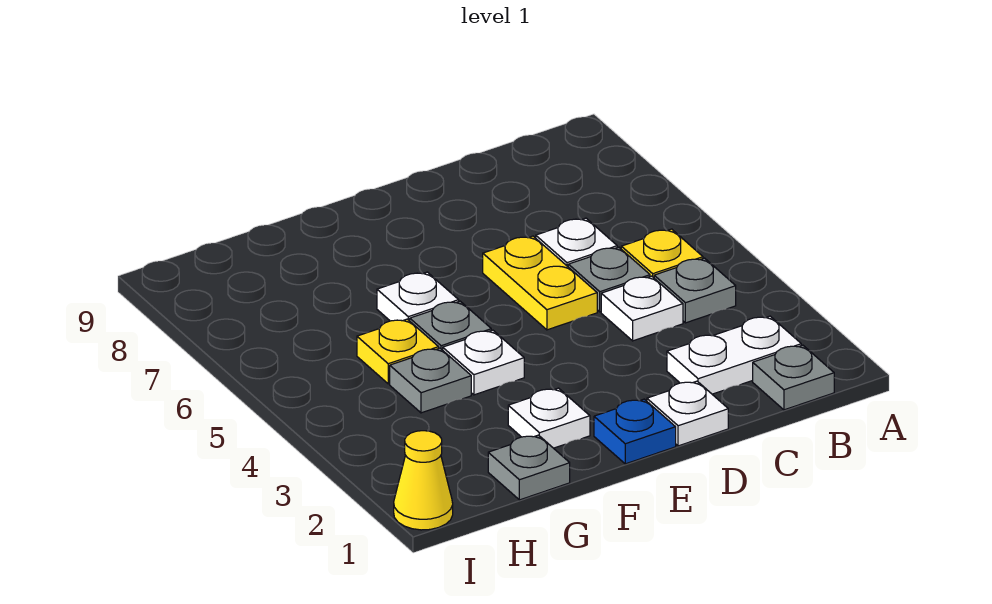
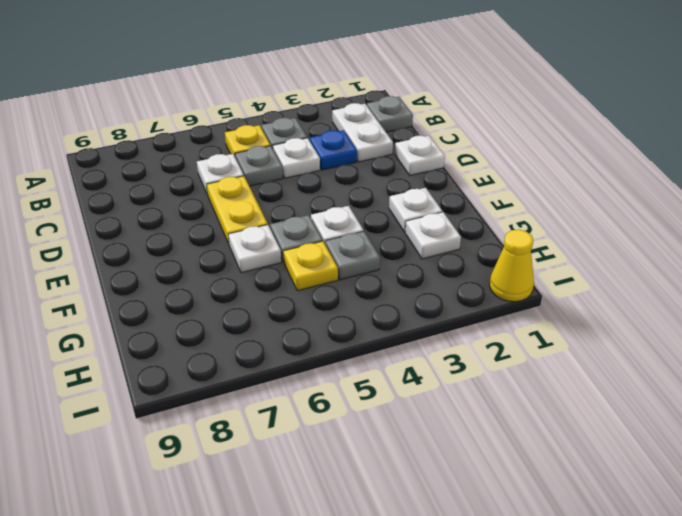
yellow plate D5:D6 level 1 -> yellow plate D6:E6 level 1
blue plate E1 level 1 -> blue plate C3 level 1
grey plate G1 level 1 -> none
none -> white plate G2 level 1

